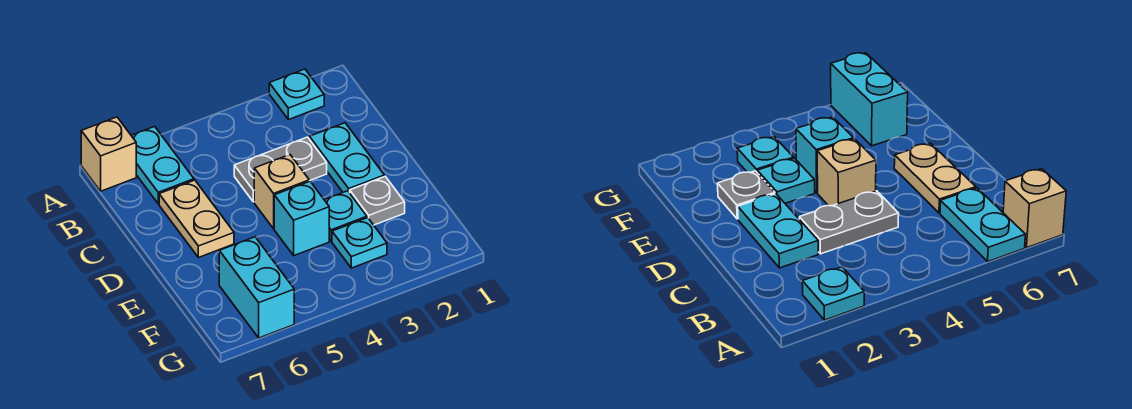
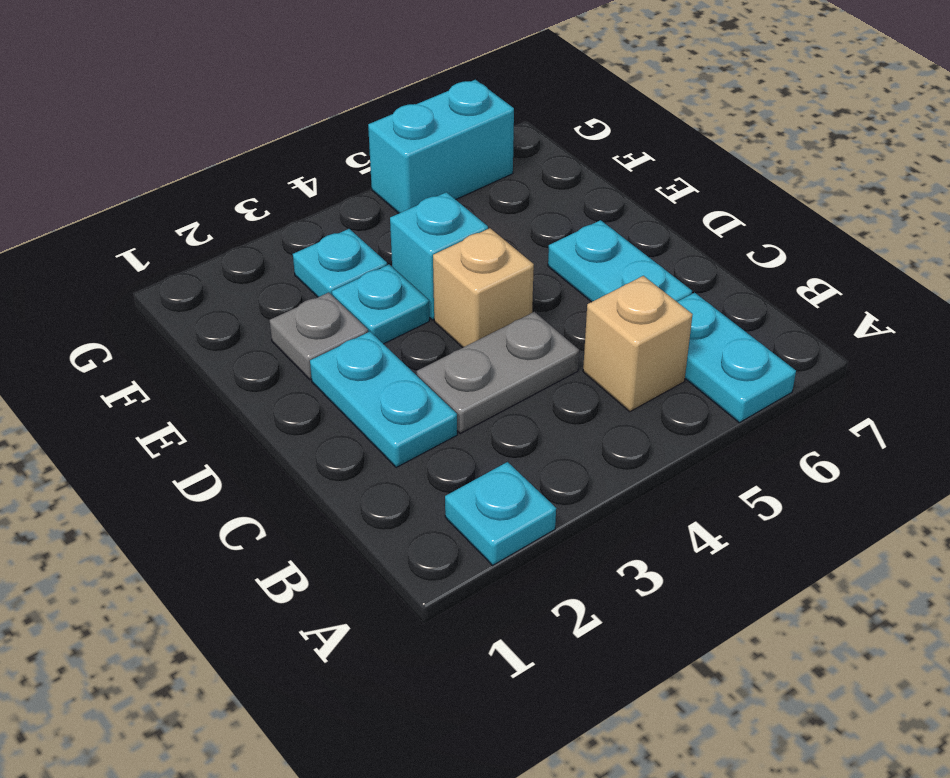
tan brick A7 level 1 -> tan brick B5 level 1
tan plate C6:D6 level 1 -> cyan plate C6:D6 level 1
cyan brick F6:G6 level 1 -> cyan brick G5:G6 level 1

